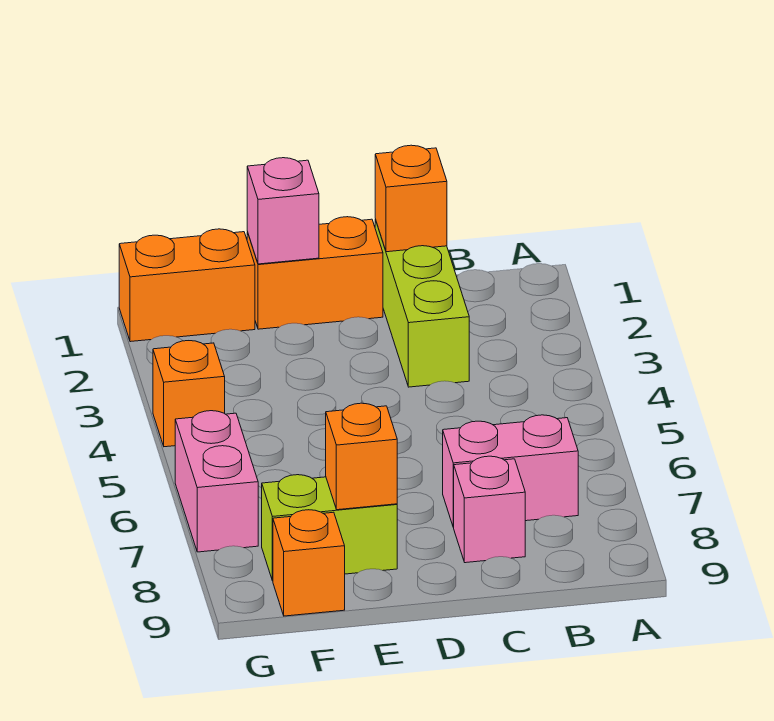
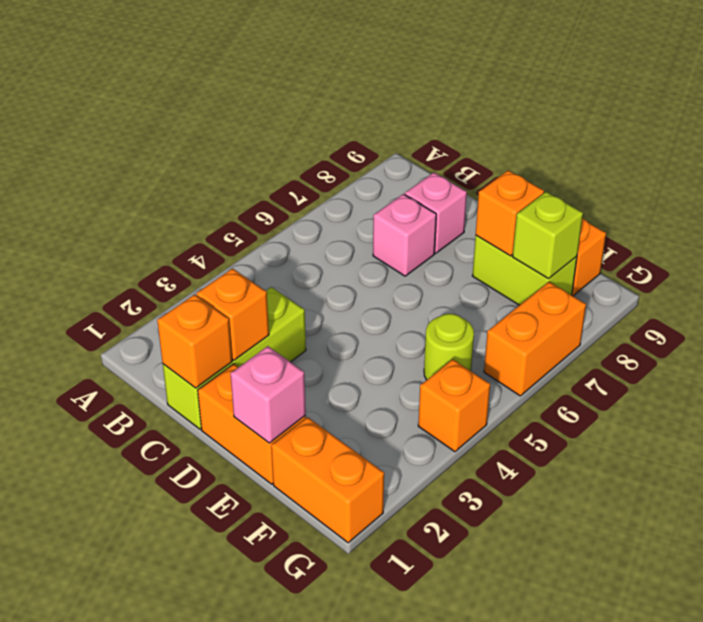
pink brick B7:C7 level 1 -> pink brick C7 level 1
none -> orange brick C2 level 2
none -> lime round brick F5 level 1
none -> lime brick F8 level 2
pink brick G6:G7 level 1 -> orange brick G6:G7 level 1

